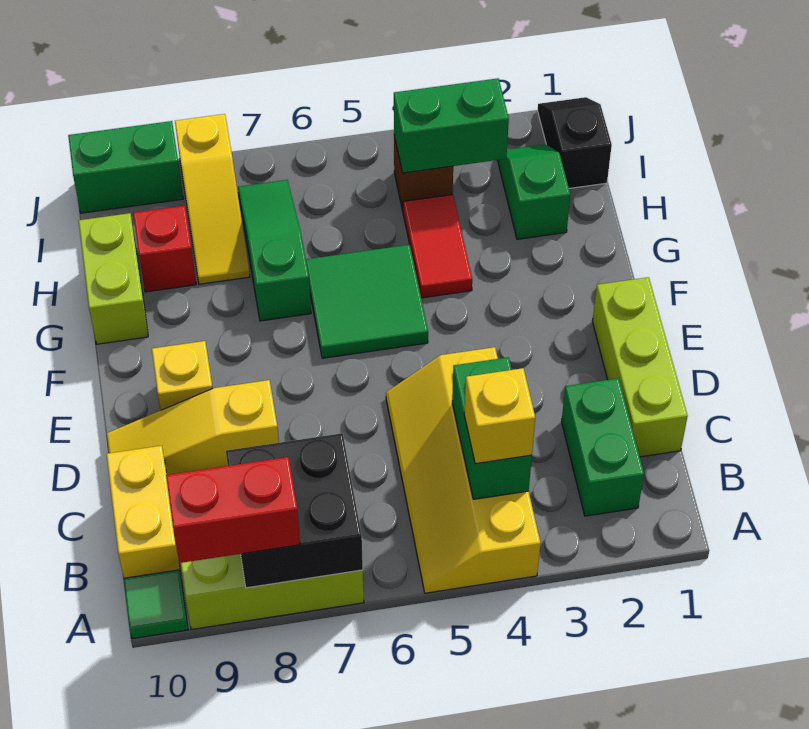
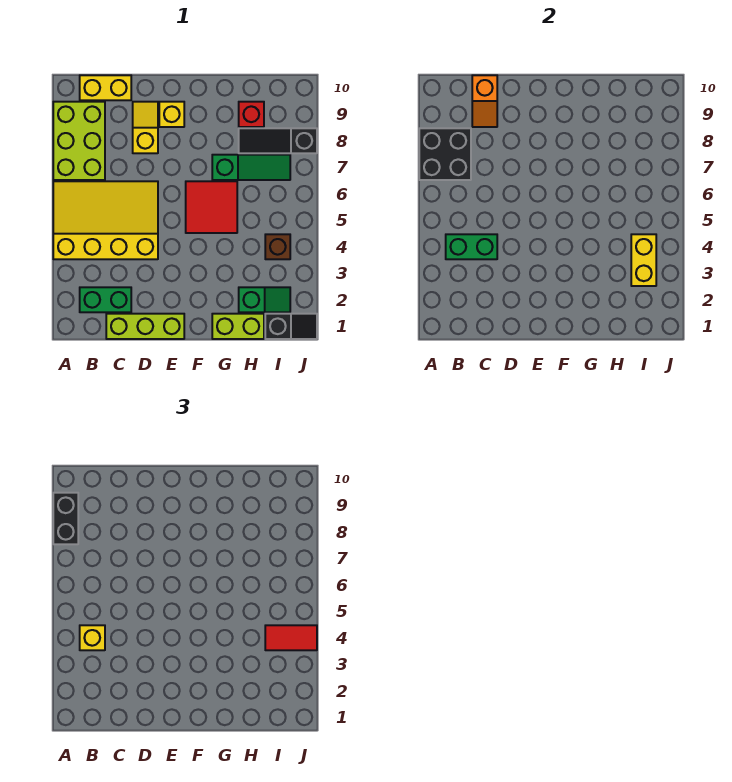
yellow slope A4:D5 level 1 top 4 -> yellow slope A4:D6 level 1 top 4
red brick A8:A9 level 3 -> black brick A8:A9 level 3
green tile A10 level 1 -> none
none -> orange slope C9:C10 level 2 top 10
yellow slope D8:D10 level 1 top 8 -> yellow slope D8:D9 level 1 top 8
green tile F5:G6 level 1 -> red tile F5:G6 level 1
red tile G4:H4 level 1 -> red tile I4:J4 level 3
lime brick G10:H10 level 1 -> lime brick G1:H1 level 1
yellow slope H8:J8 level 1 top J -> black slope H8:J8 level 1 top J
green brick I3:I4 level 2 -> yellow brick I3:I4 level 2
green brick J9:J10 level 1 -> none

